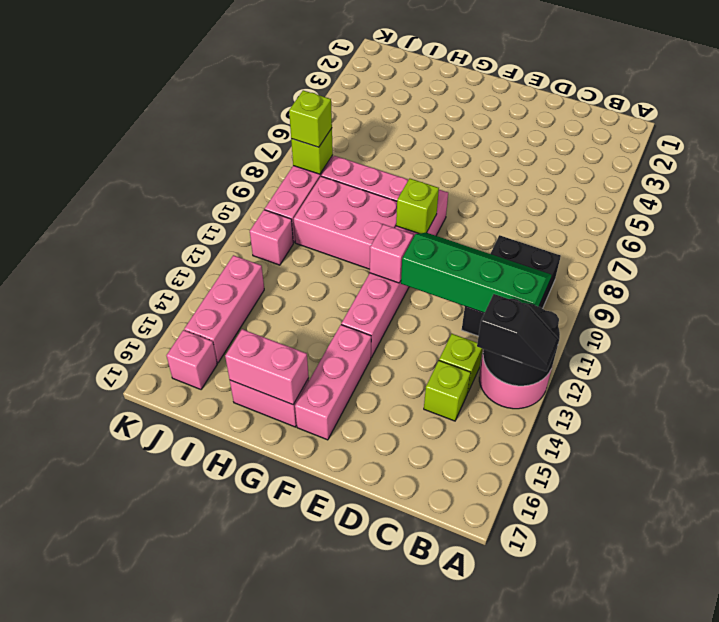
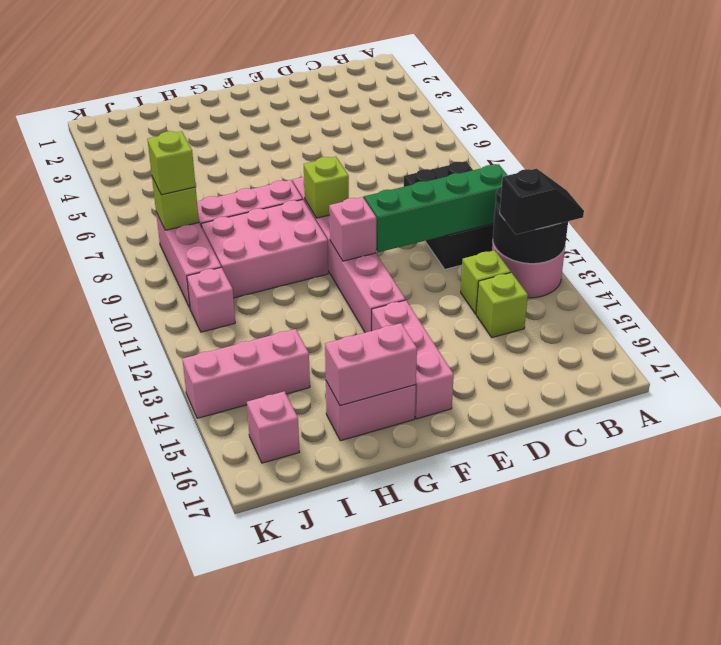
pink brick J13:J15 level 1 -> pink brick I14:K14 level 1

